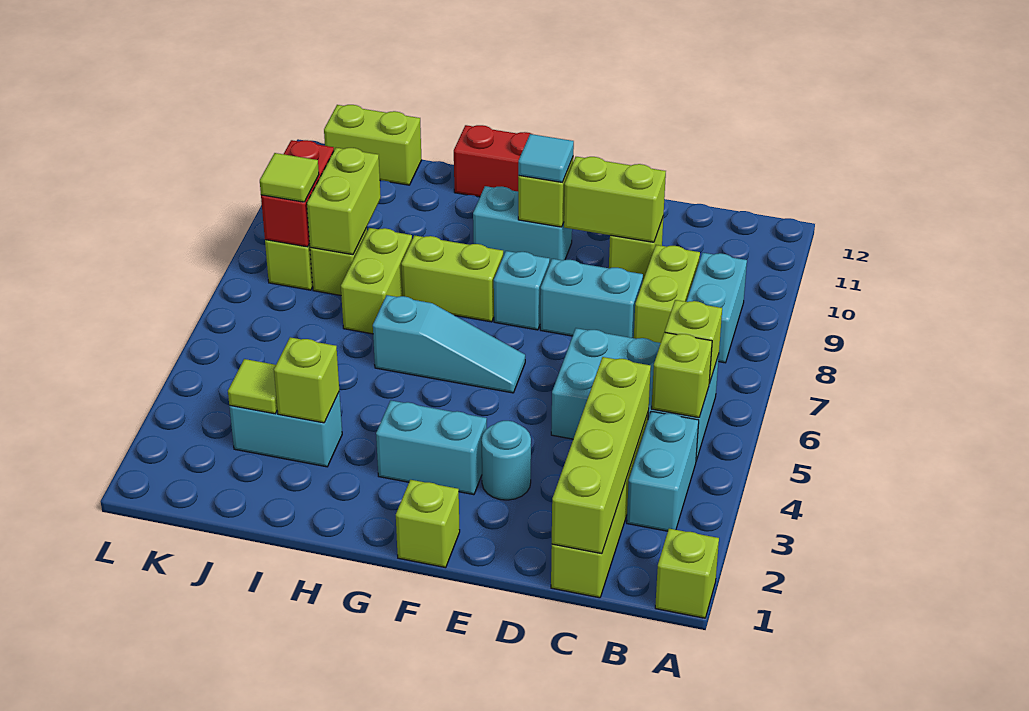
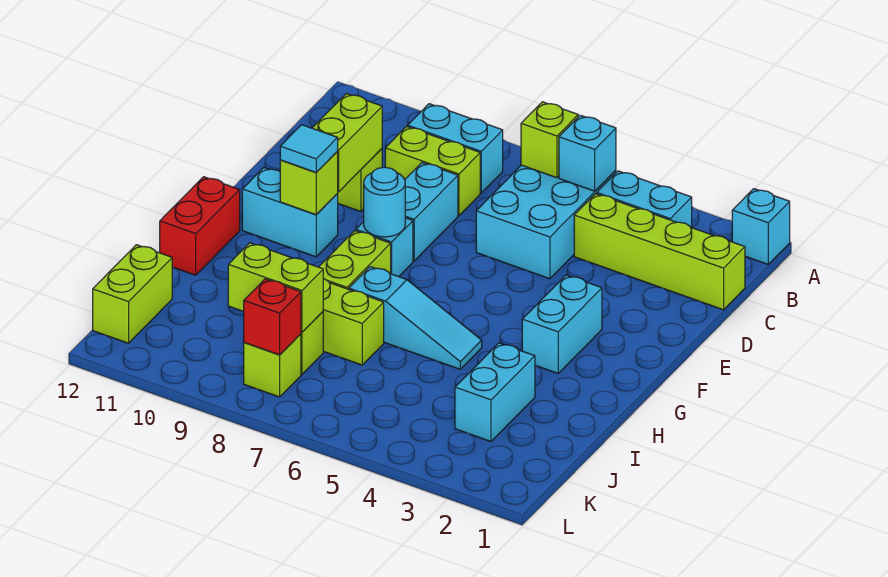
lime brick A1 level 1 -> cyan brick A1 level 1
lime brick B5 level 2 -> cyan brick B5 level 2
lime brick C1:C4 level 2 -> none
cyan round brick E3 level 1 -> cyan round brick F8 level 2
lime brick F1 level 1 -> none
cyan slope F6:H6 level 1 top H -> cyan slope H5:H7 level 1 top 7
cyan brick F10:G10 level 1 -> cyan brick F10:F11 level 1
lime brick I3 level 2 -> none
lime tile J3 level 2 -> none
red brick K8:K9 level 2 -> red brick K8 level 2
lime tile K8 level 3 -> none

